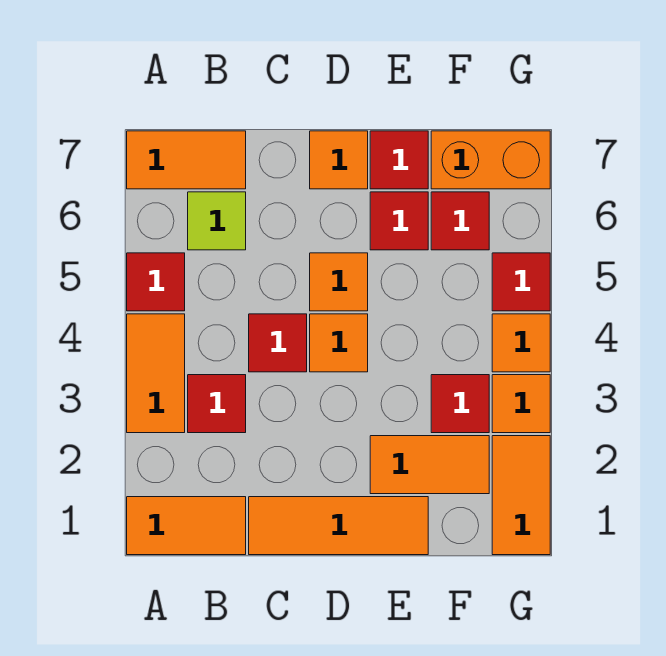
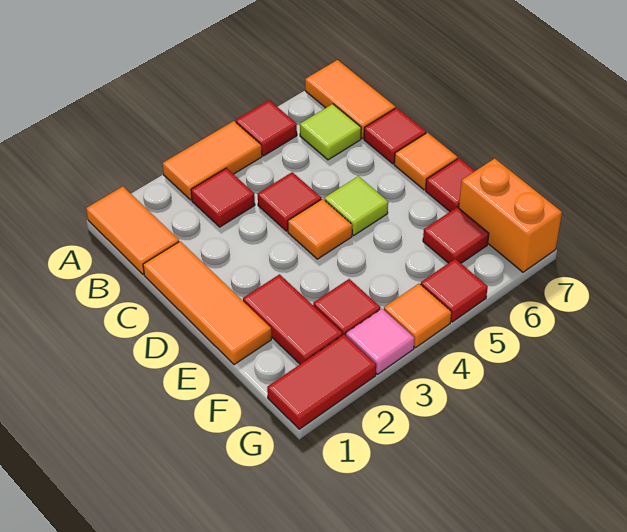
orange tile D5 level 1 -> lime tile D5 level 1
orange tile E2:F2 level 1 -> red tile E2:F2 level 1
red tile E6 level 1 -> red tile C7 level 1
orange tile G1:G2 level 1 -> red tile G1:G2 level 1
orange tile G3 level 1 -> pink tile G3 level 1

